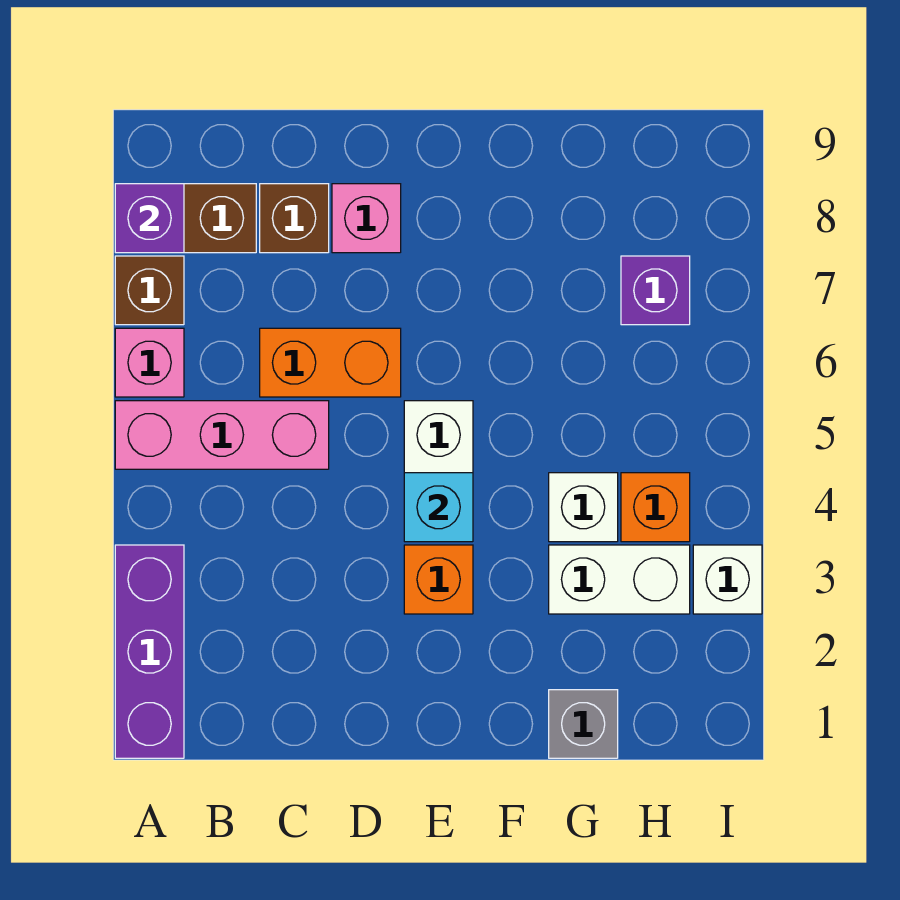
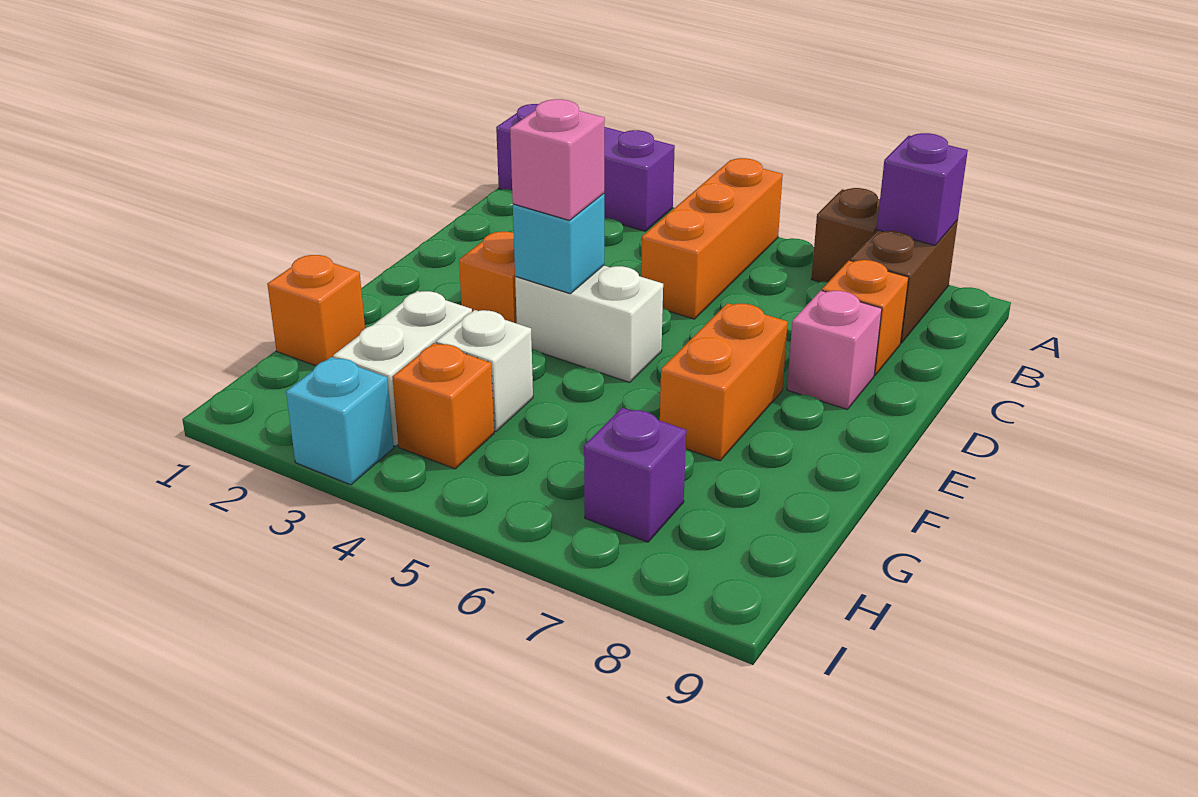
pink brick A5:C5 level 1 -> orange brick A5:C5 level 1
pink brick A6 level 1 -> pink brick E4 level 3
orange brick C6:D6 level 1 -> orange brick E7:F7 level 1
brown brick C8 level 1 -> orange brick C8 level 1
grey brick G1 level 1 -> orange brick G1 level 1
white brick I3 level 1 -> cyan brick I3 level 1

